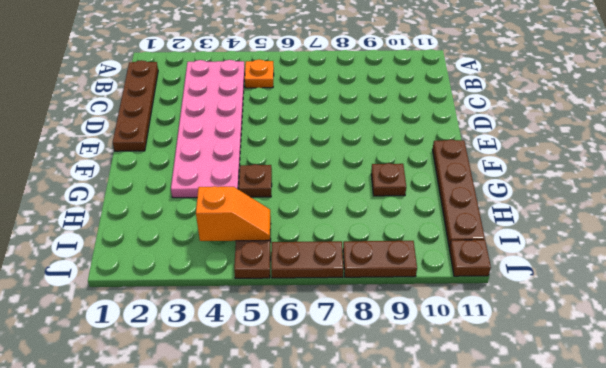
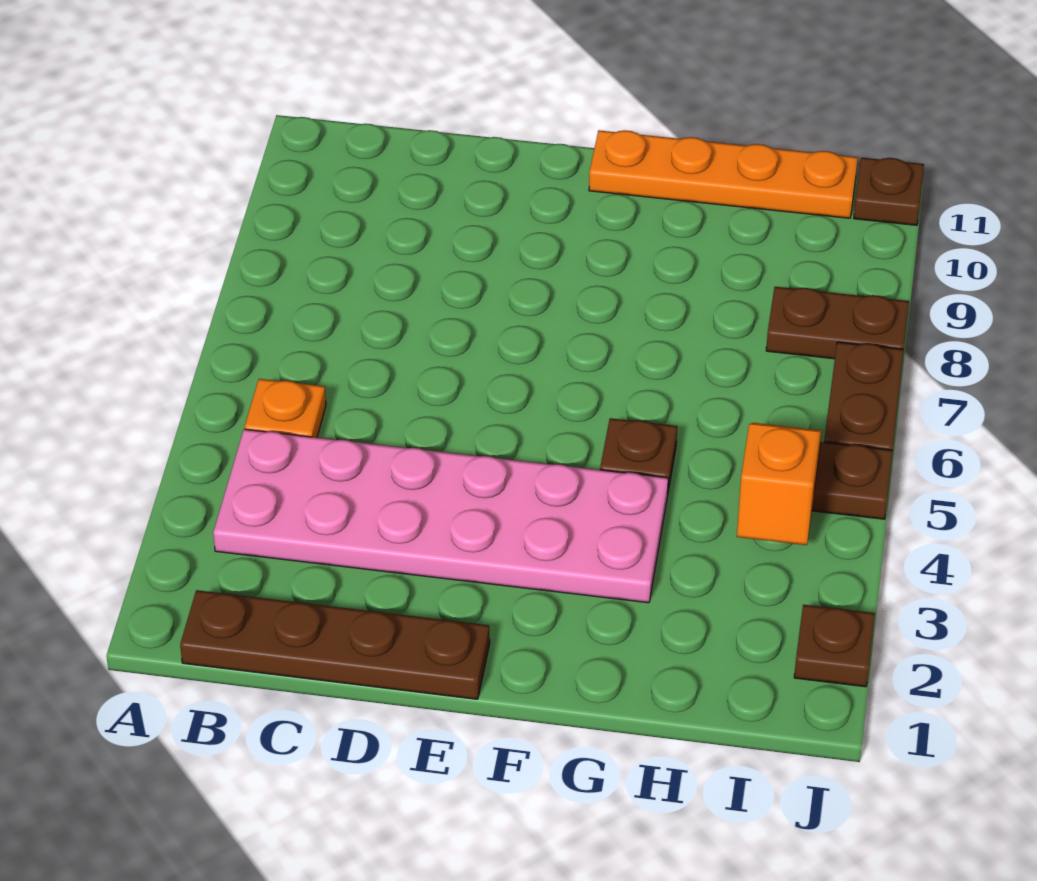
brown plate F11:I11 level 1 -> orange plate F11:I11 level 1
brown plate G9 level 1 -> brown plate J2 level 1
brown plate J8:J9 level 1 -> brown plate I8:J8 level 1

